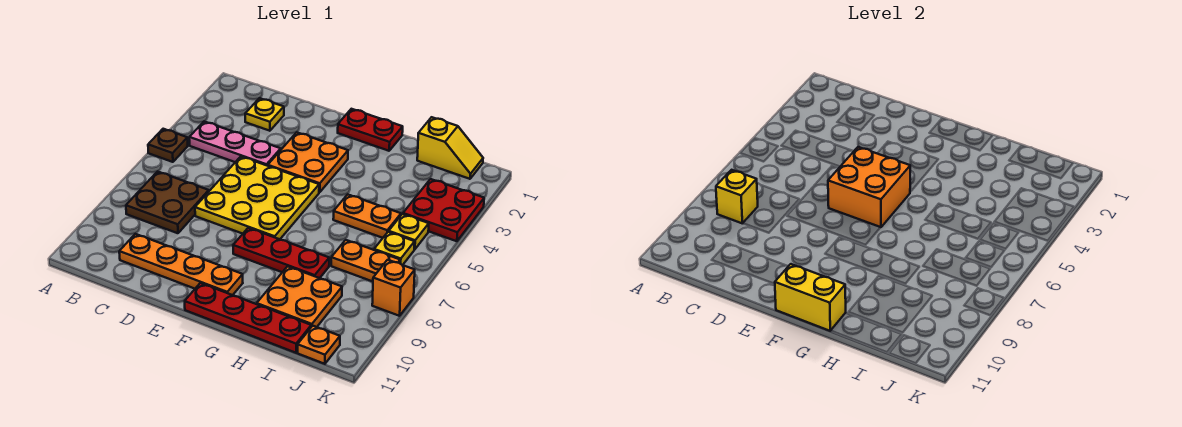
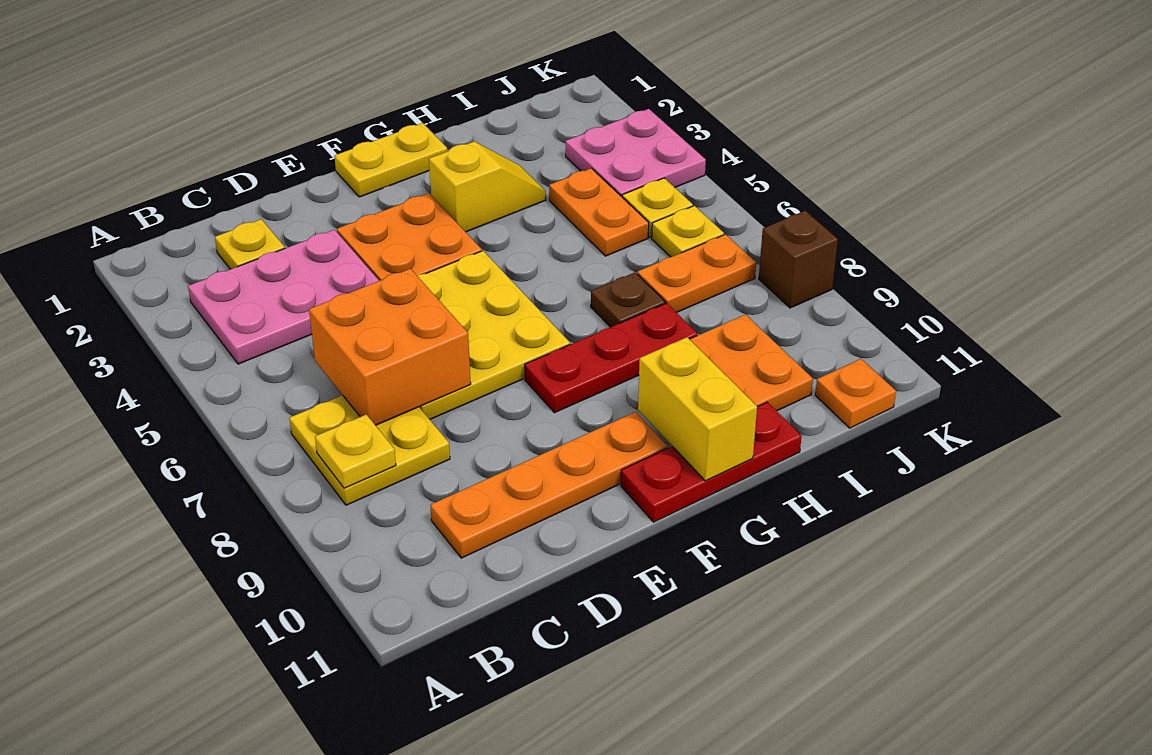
brown plate A5 level 1 -> brown plate H7 level 1
pink plate B4:D4 level 1 -> pink plate B3:D4 level 1
brown plate B7:C8 level 1 -> yellow plate B7:C8 level 1
yellow brick B8 level 2 -> yellow plate B8 level 2
orange brick E5:F6 level 2 -> orange brick C6:D7 level 2
red plate F1:G1 level 1 -> yellow plate F1:G1 level 1
red plate F11:I11 level 1 -> red plate F11:H11 level 1
yellow brick F11:G11 level 2 -> yellow brick G10:G11 level 2
orange plate H5:I5 level 1 -> orange plate I4:I5 level 1
yellow slope I1:J1 level 1 top I -> yellow slope G3:H3 level 1 top G
red plate J3:K4 level 1 -> pink plate J3:K4 level 1
orange brick K8 level 1 -> brown brick K8 level 1

